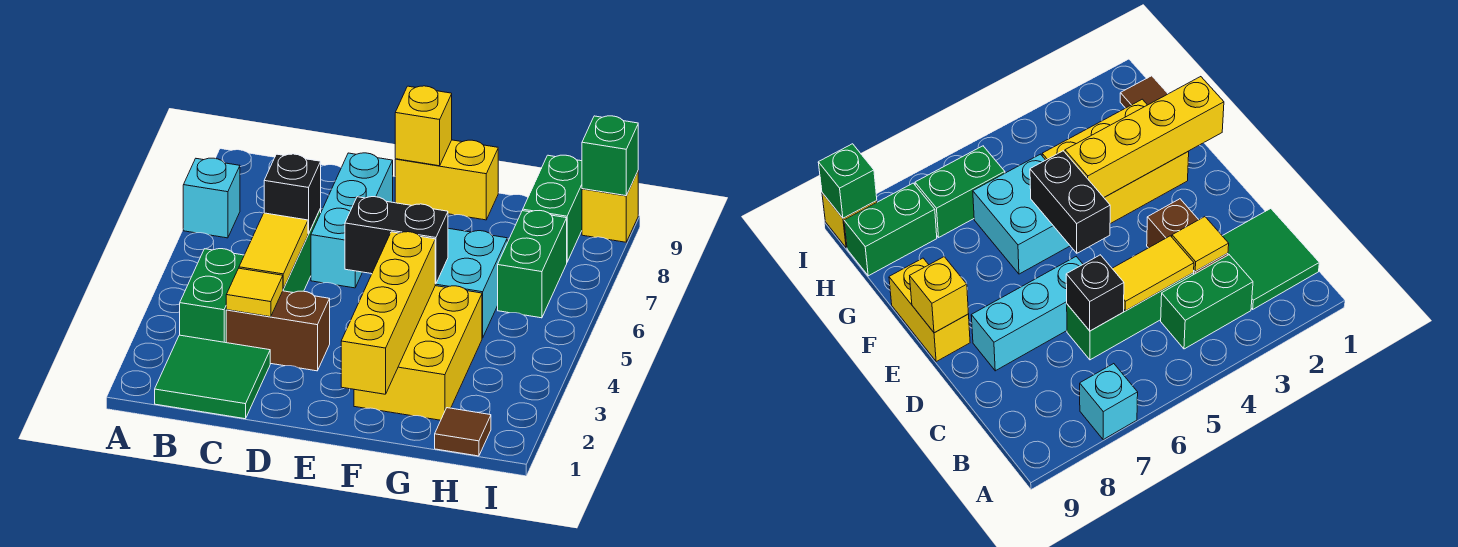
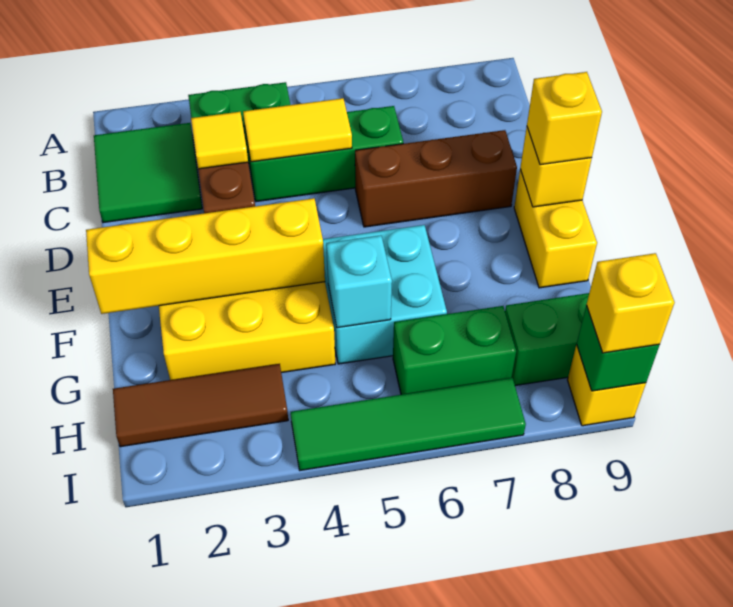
cyan brick A7 level 1 -> cyan brick G5 level 2
black brick C6 level 2 -> none
cyan brick D6:D8 level 1 -> brown brick D6:D8 level 1
black brick E5:F5 level 2 -> none
none -> yellow brick E9 level 3
brown tile H1 level 1 -> brown tile H1:H3 level 1
none -> green tile I4:I7 level 1
none -> yellow brick I9 level 3

